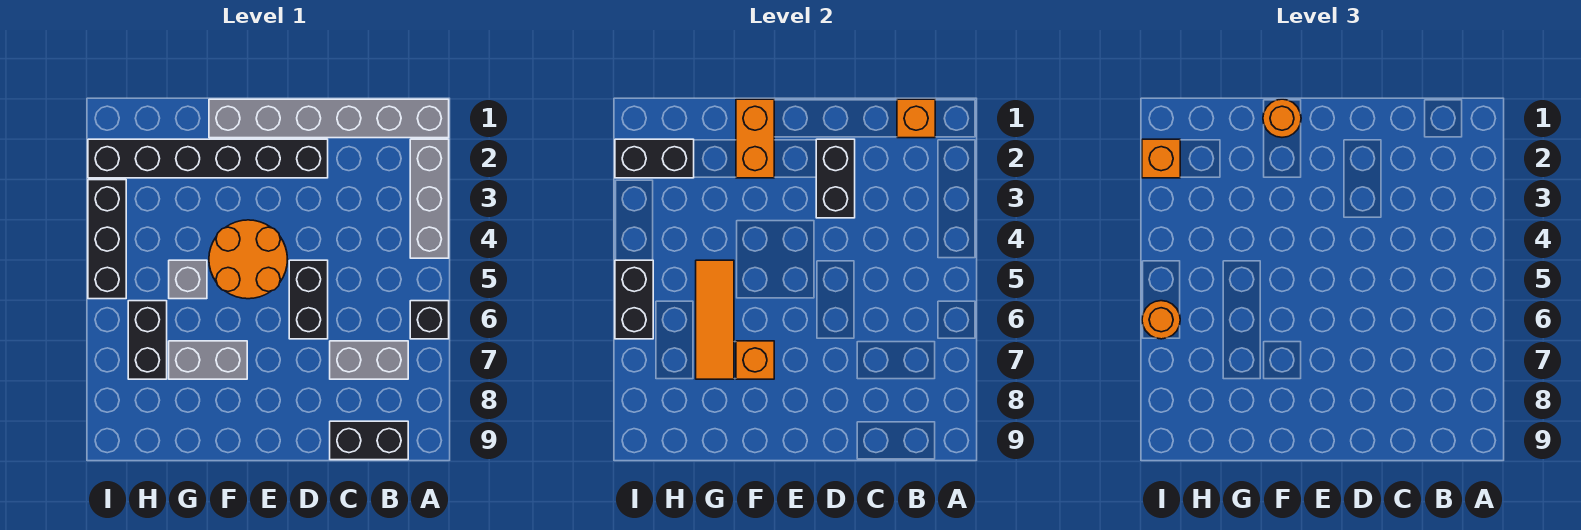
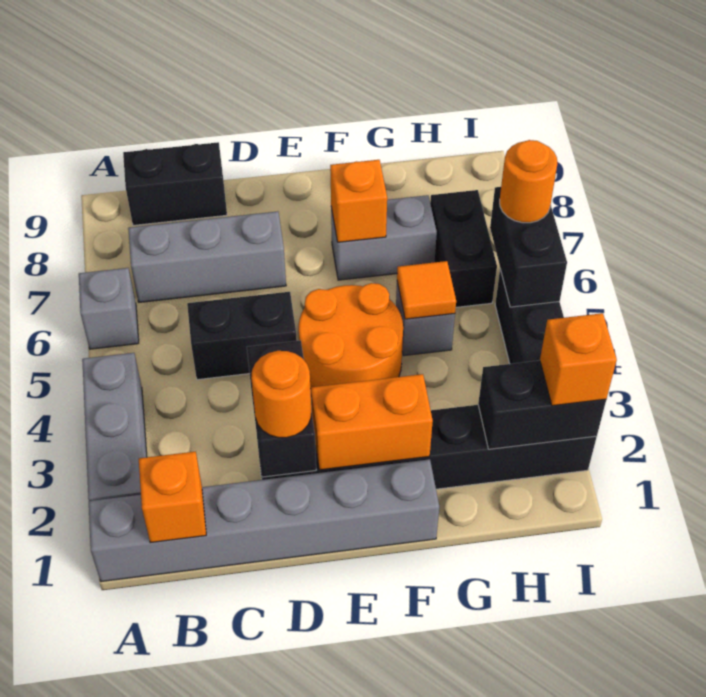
black brick A6 level 1 -> grey brick A6 level 1
grey brick B7:C7 level 1 -> grey brick B7:D7 level 1
black brick D5:D6 level 1 -> black brick C5:D5 level 1
orange brick F1:F2 level 2 -> orange brick E2:F2 level 2
orange round brick F1 level 3 -> orange round brick D2 level 3
orange tile G5:G7 level 2 -> orange tile G5 level 2

